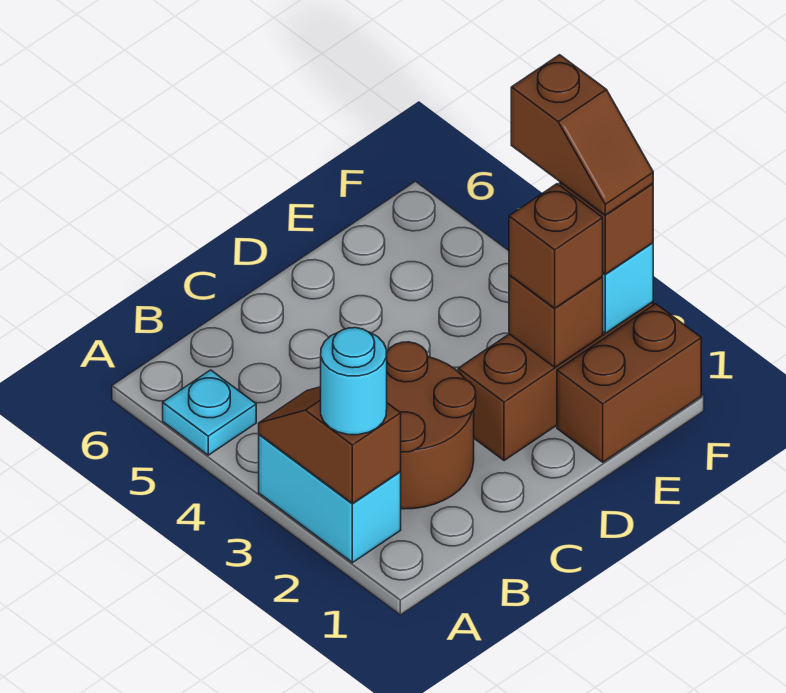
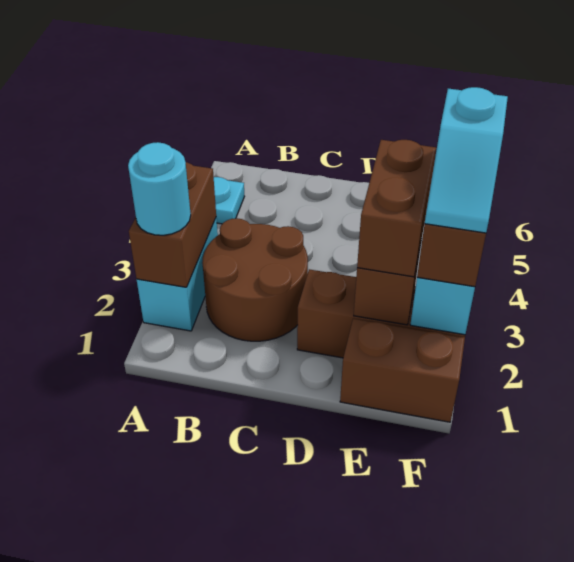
brown slope A2:A3 level 2 top 2 -> brown brick A2:A3 level 2
brown brick E2 level 3 -> brown brick E2:E3 level 3
brown slope F2:F3 level 4 top 3 -> cyan slope F2:F3 level 4 top 3

